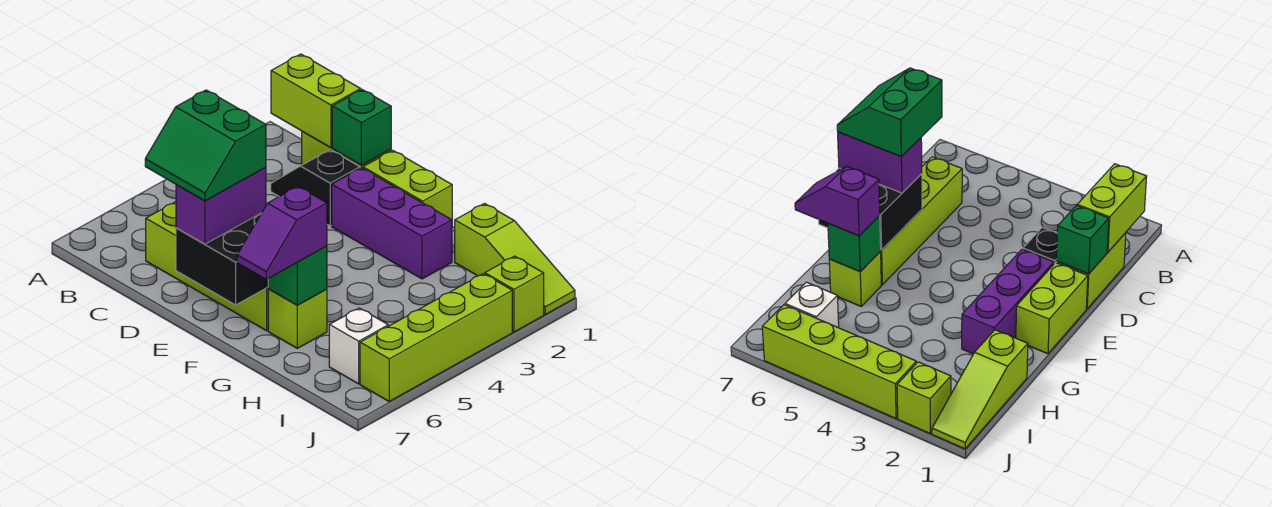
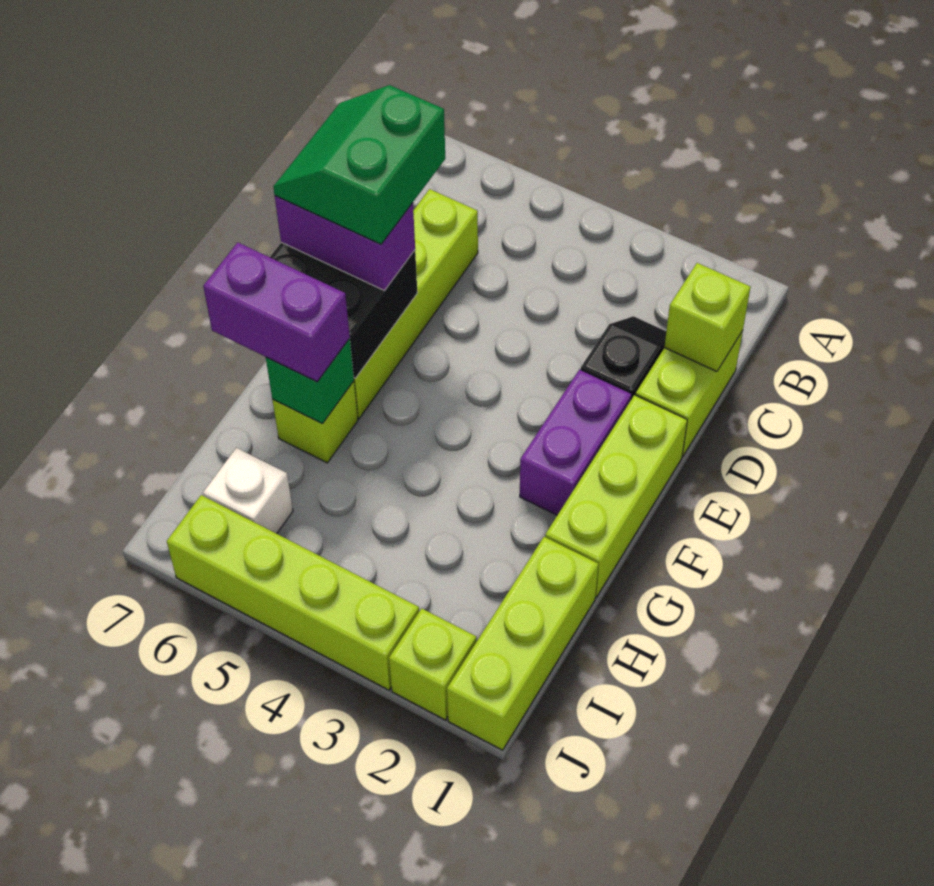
lime brick B1:C1 level 2 -> lime brick C1 level 2
green brick D1 level 2 -> none
lime brick E1:F1 level 1 -> lime brick E1:G1 level 1
purple brick E2:G2 level 1 -> purple brick E2:F2 level 1
purple slope G6:G7 level 3 top 6 -> purple brick G6:G7 level 3
lime slope H1:J1 level 1 top H -> lime brick H1:J1 level 1

